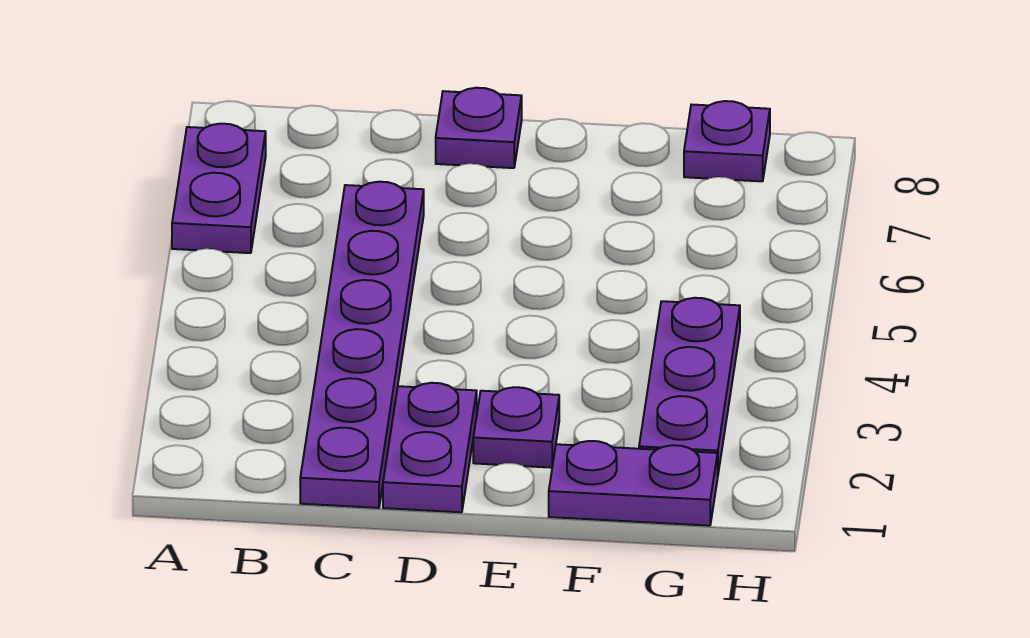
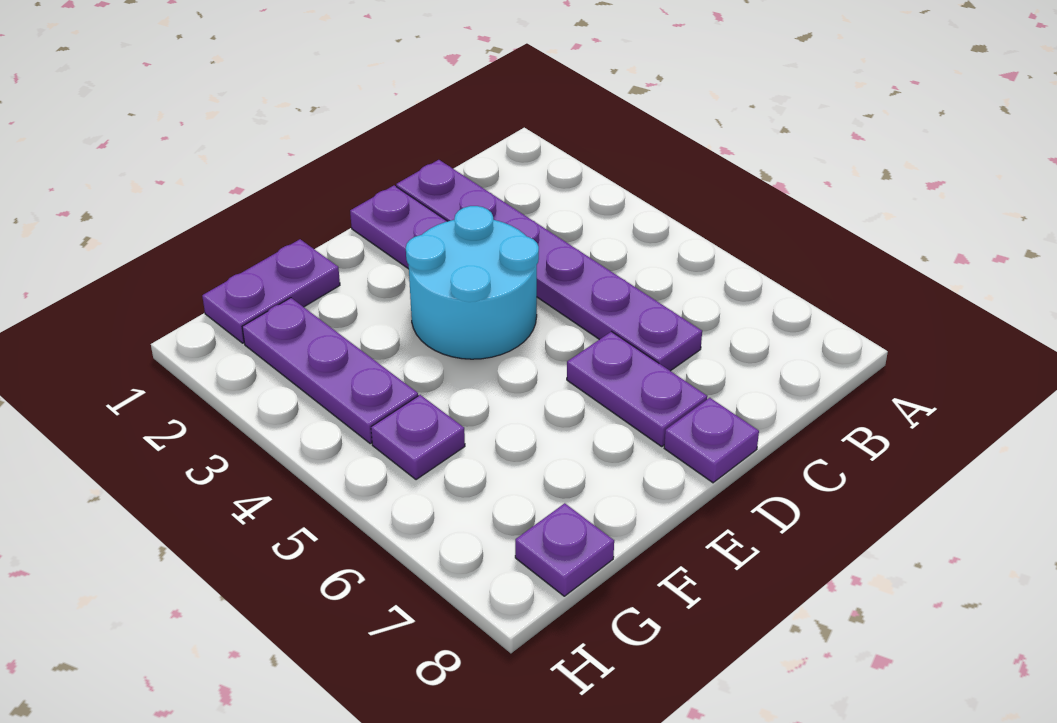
purple plate A6:A7 level 1 -> purple plate D6:D7 level 1
none -> cyan round brick D3:E4 level 1
purple plate E2 level 1 -> purple plate G5 level 1

